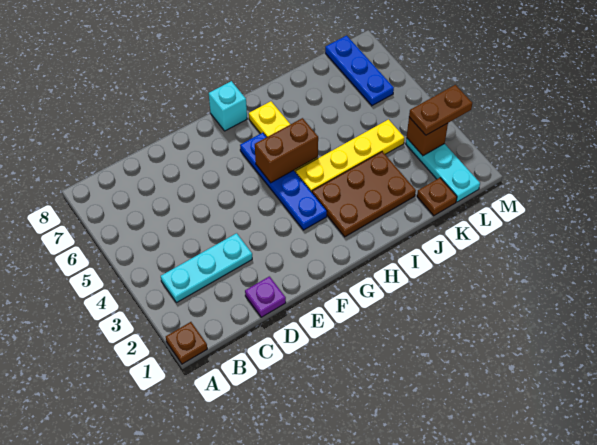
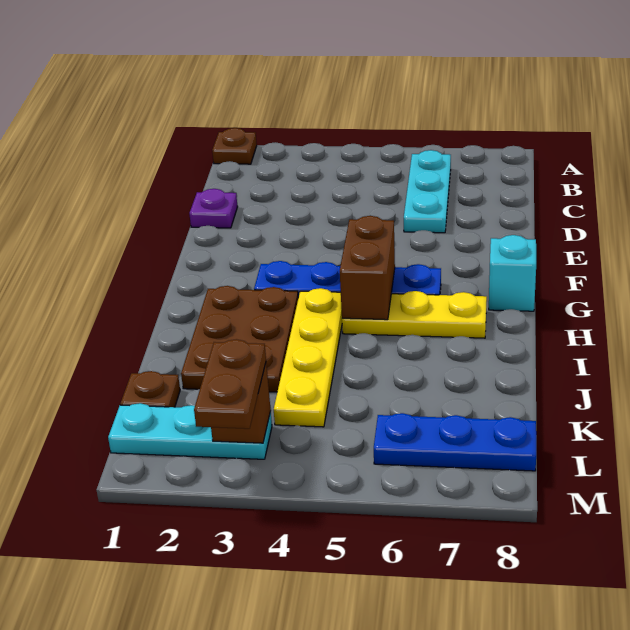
cyan plate B3:D3 level 1 -> cyan plate B6:D6 level 1

